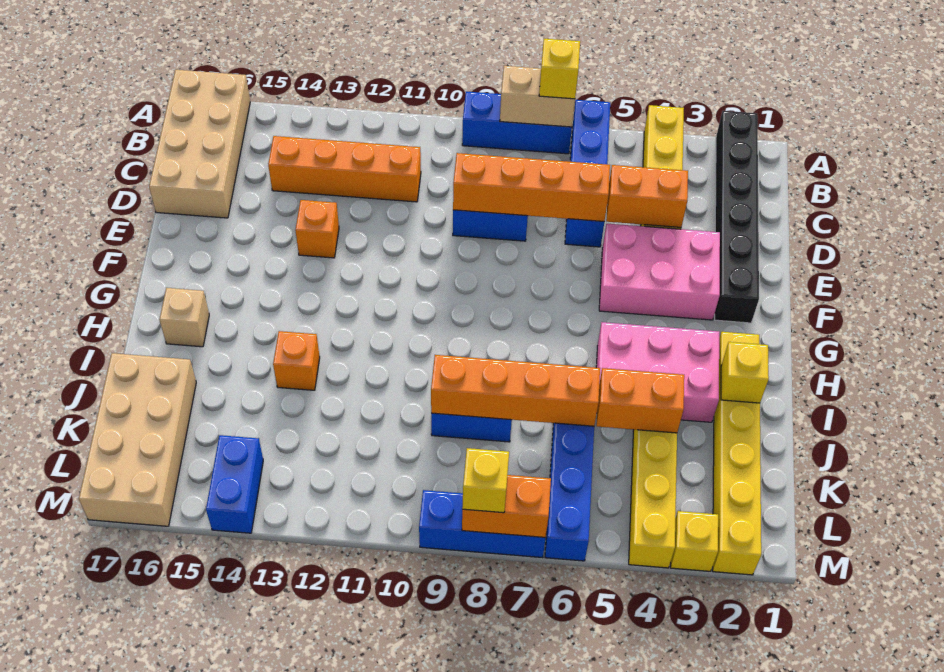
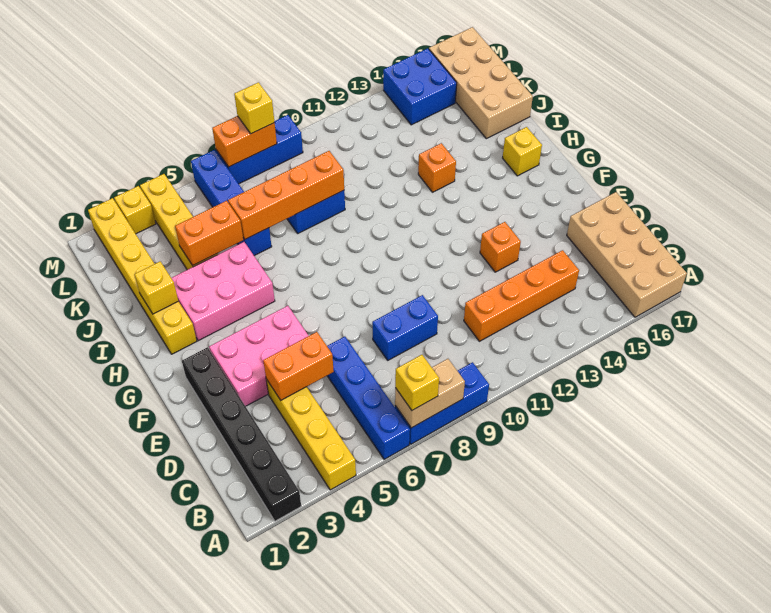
orange brick D6:D9 level 2 -> none
tan brick H16 level 1 -> yellow brick H16 level 1
blue brick L14:M14 level 1 -> blue brick L14:M15 level 1

